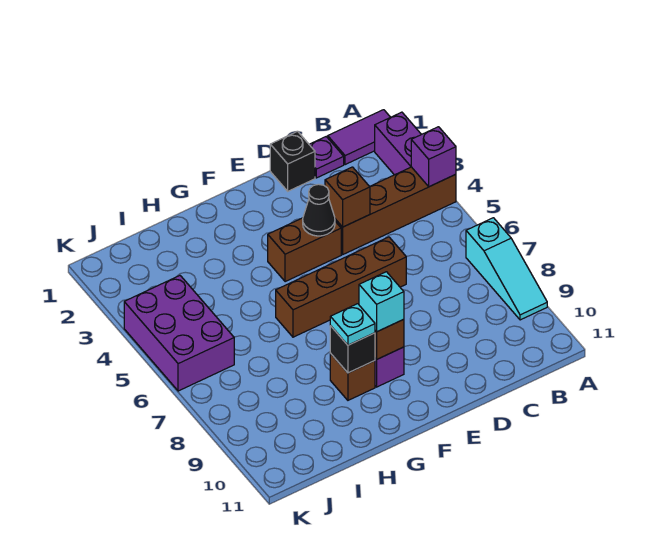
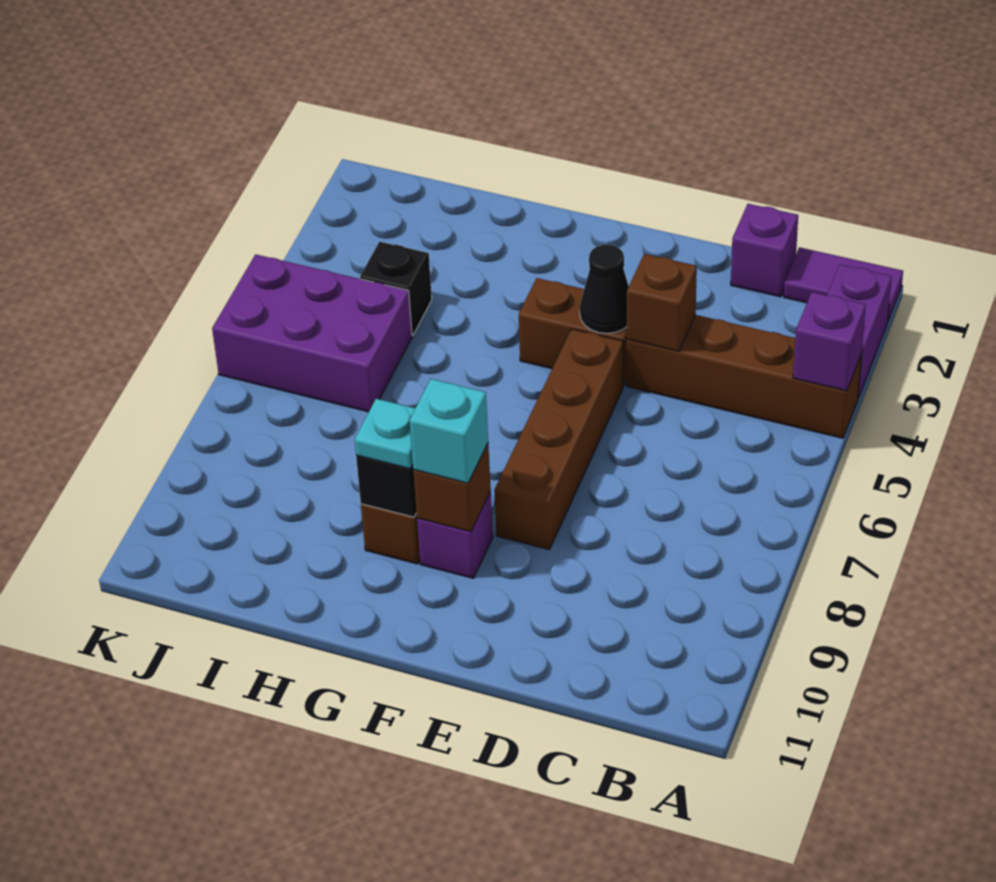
cyan slope A7:A9 level 1 top 7 -> none
purple plate C1 level 1 -> purple brick C1 level 1
black brick D1 level 1 -> black brick I4 level 1
brown brick D6:G6 level 1 -> brown brick E5:E8 level 1
purple brick J4:K6 level 1 -> purple brick I5:K6 level 1

